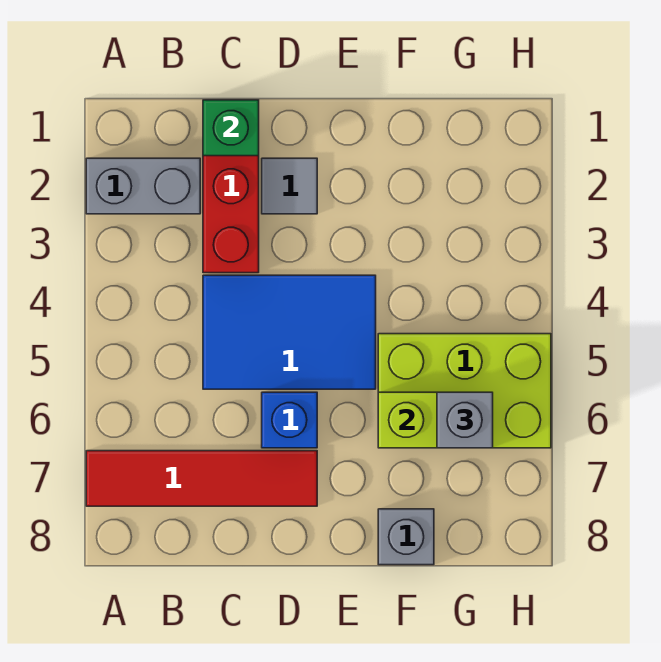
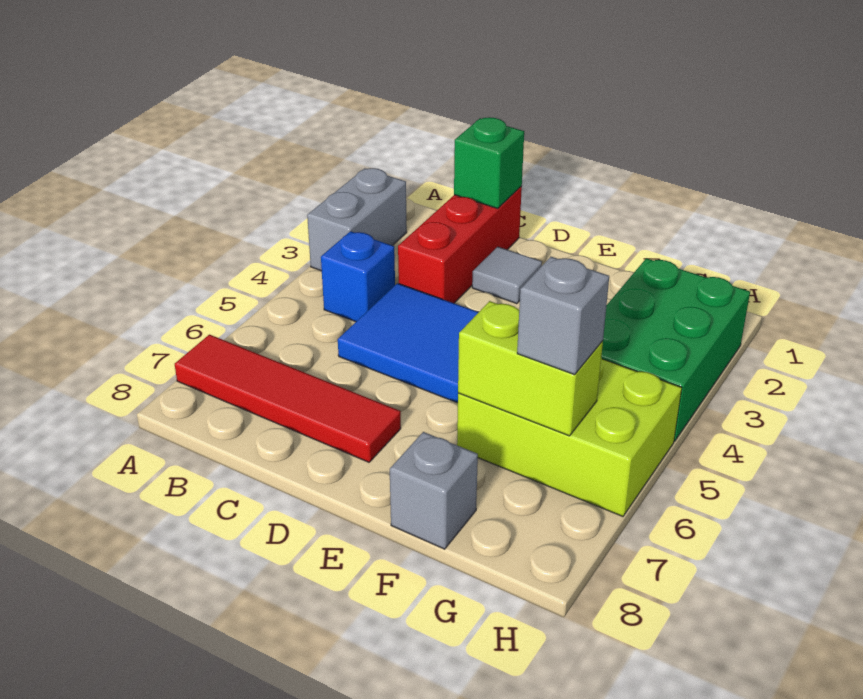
grey brick A2:B2 level 1 -> grey brick A2:A3 level 1
blue brick D6 level 1 -> blue brick B4 level 1
none -> green brick G2:H4 level 1

